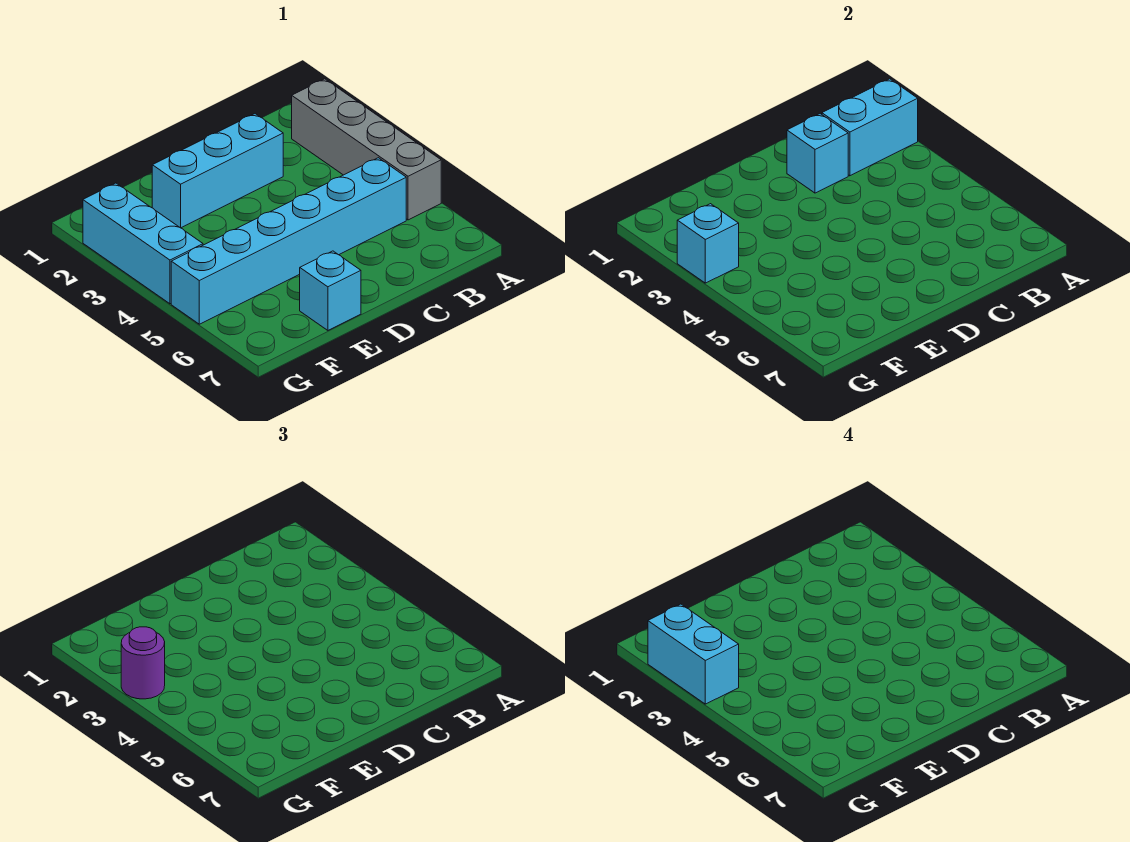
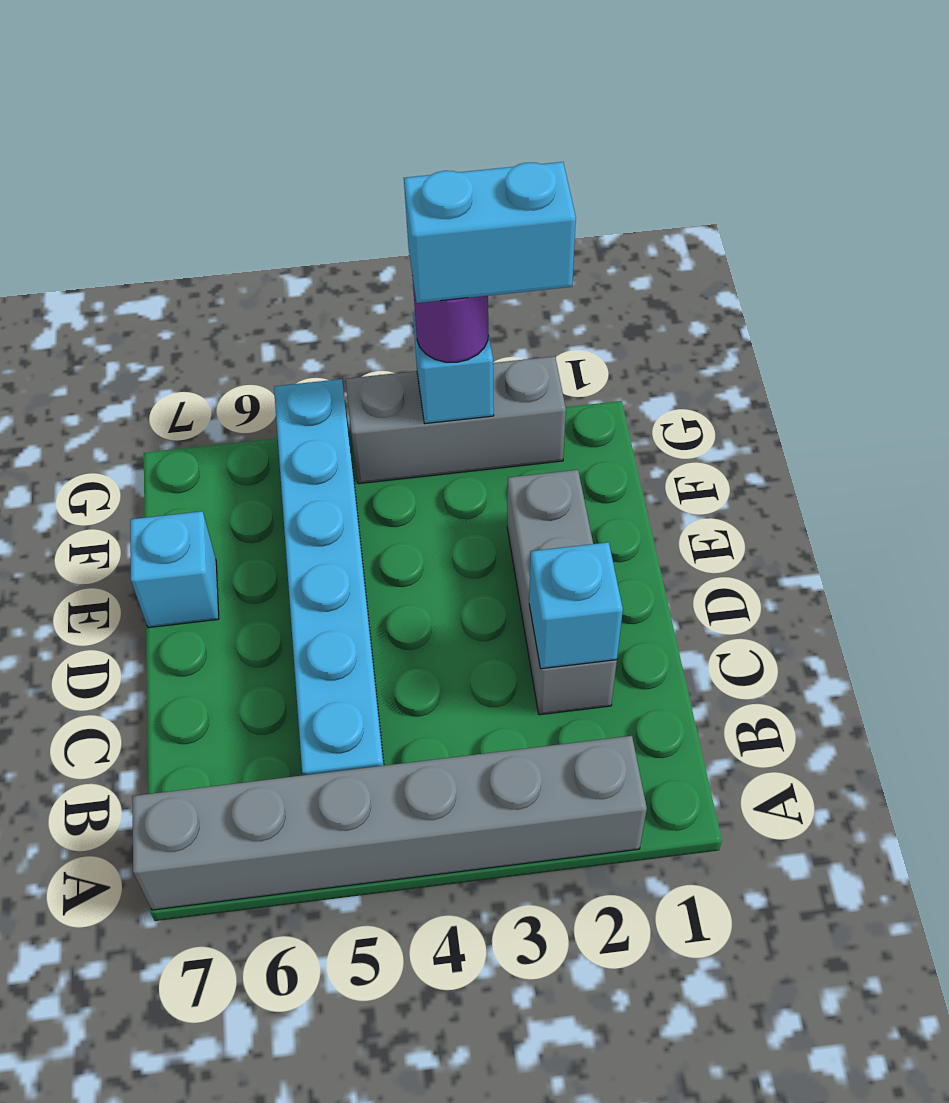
grey brick A2:A5 level 1 -> grey brick A2:A7 level 1
cyan brick A2:B2 level 2 -> none
cyan brick C2:E2 level 1 -> grey brick C2:E2 level 1
cyan brick G2:G4 level 1 -> grey brick G2:G4 level 1

